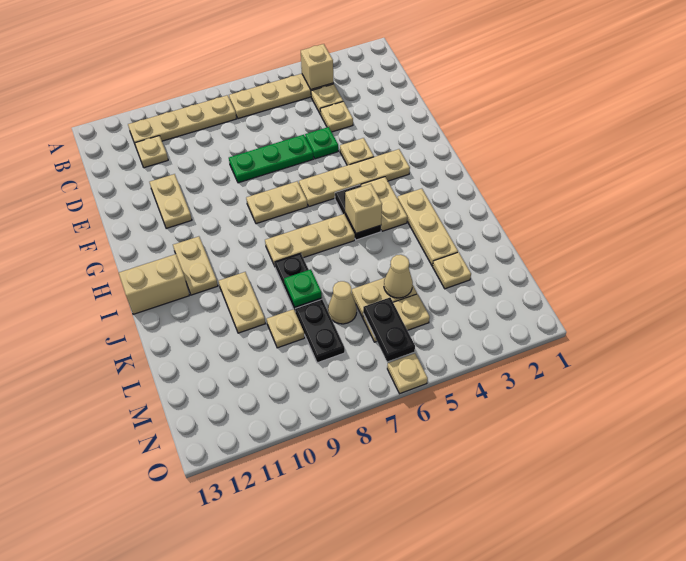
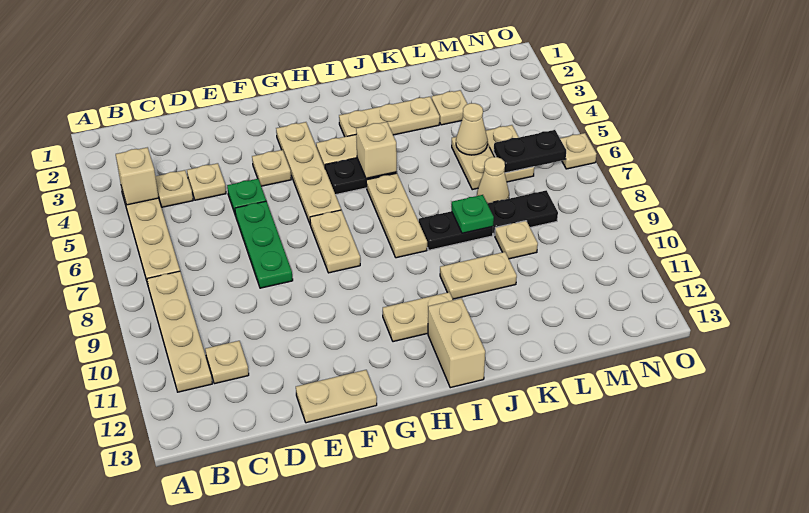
tan plate E11:F11 level 1 -> tan plate E13:F13 level 1

